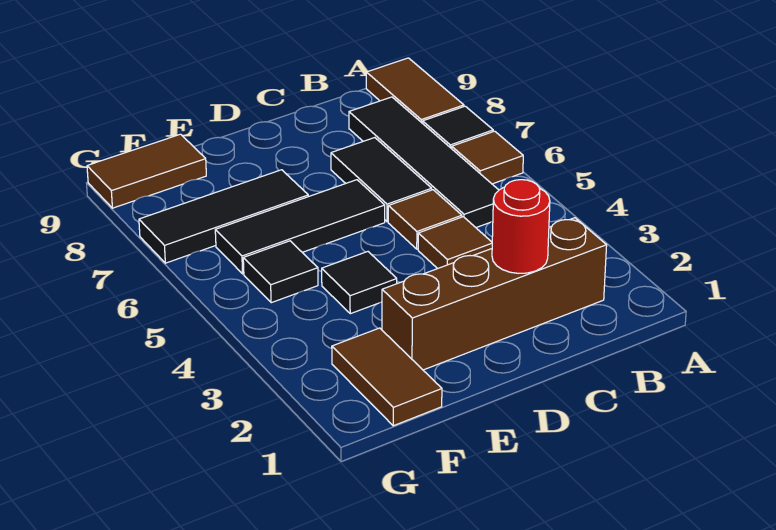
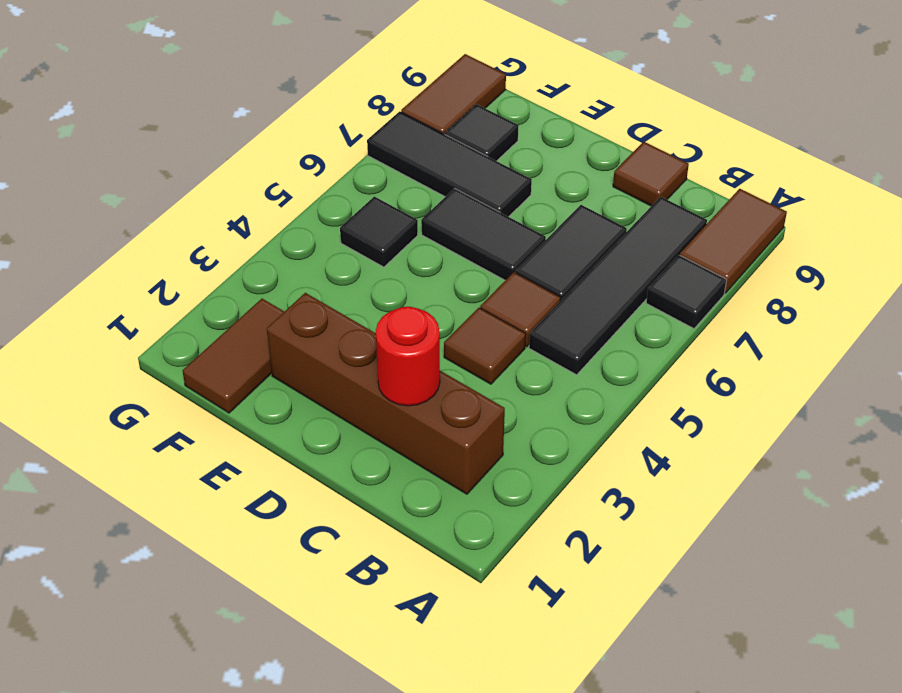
brown tile A6 level 1 -> brown tile C9 level 1
black tile D6:F6 level 1 -> black tile D6:E6 level 1
black tile E4 level 1 -> black tile F8 level 1
brown tile F9:G9 level 1 -> brown tile G8:G9 level 1

